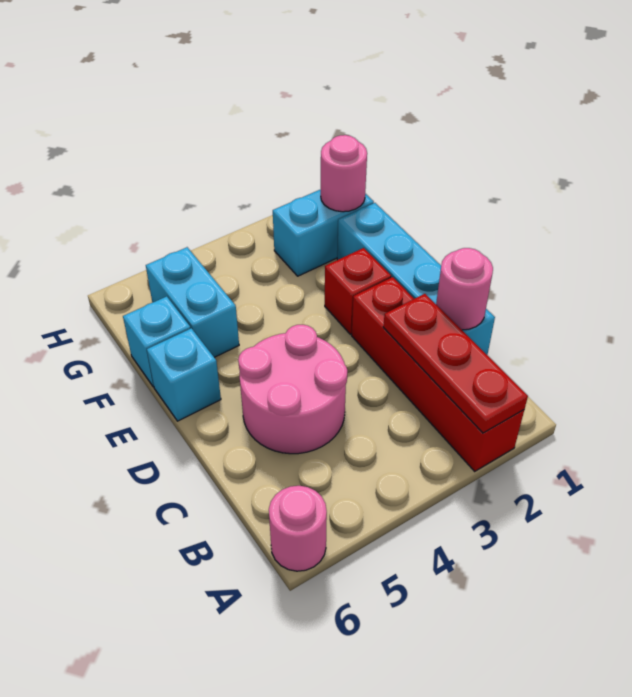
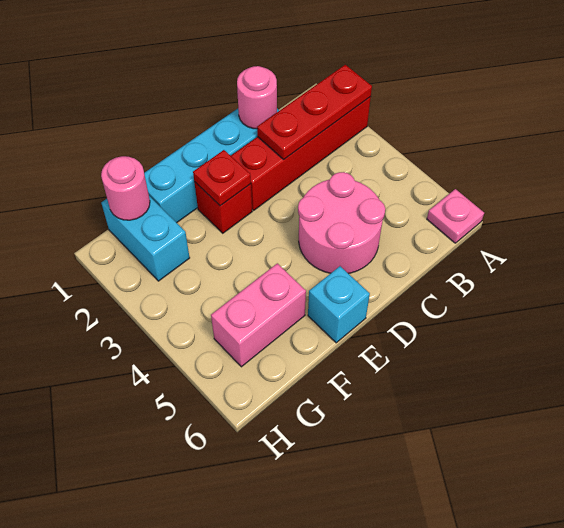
pink round brick A6 level 1 -> pink plate A6 level 1
none -> red plate E2 level 2
cyan brick F5:G5 level 1 -> pink brick F5:G5 level 1
cyan brick F6 level 1 -> none

